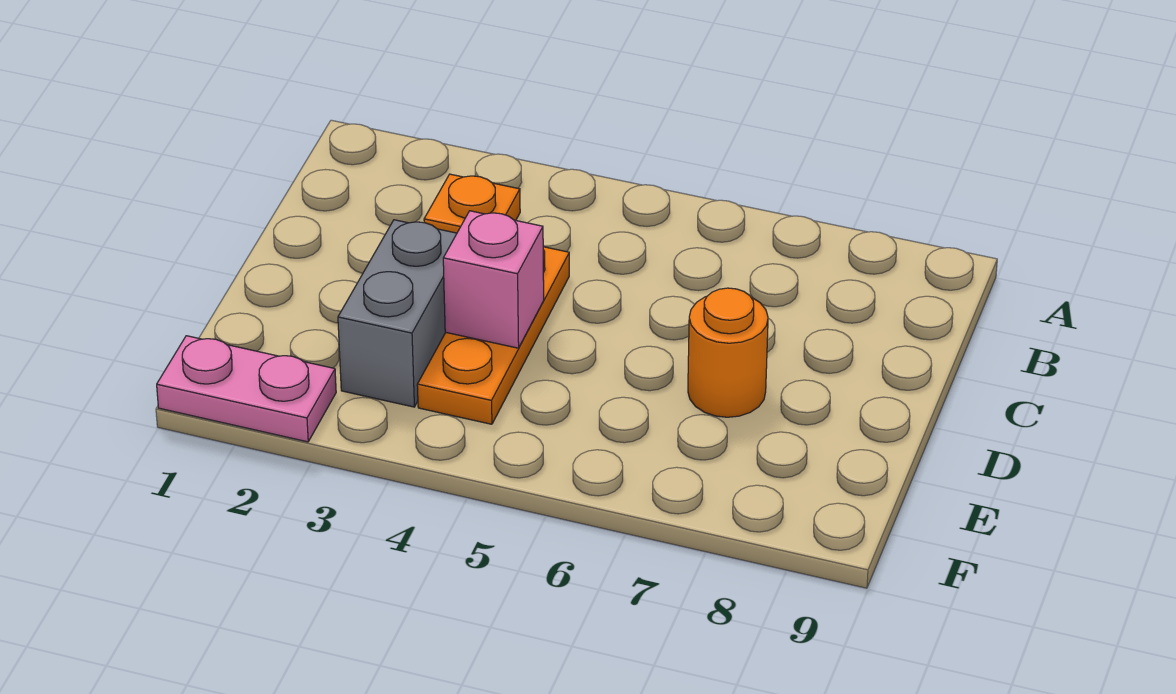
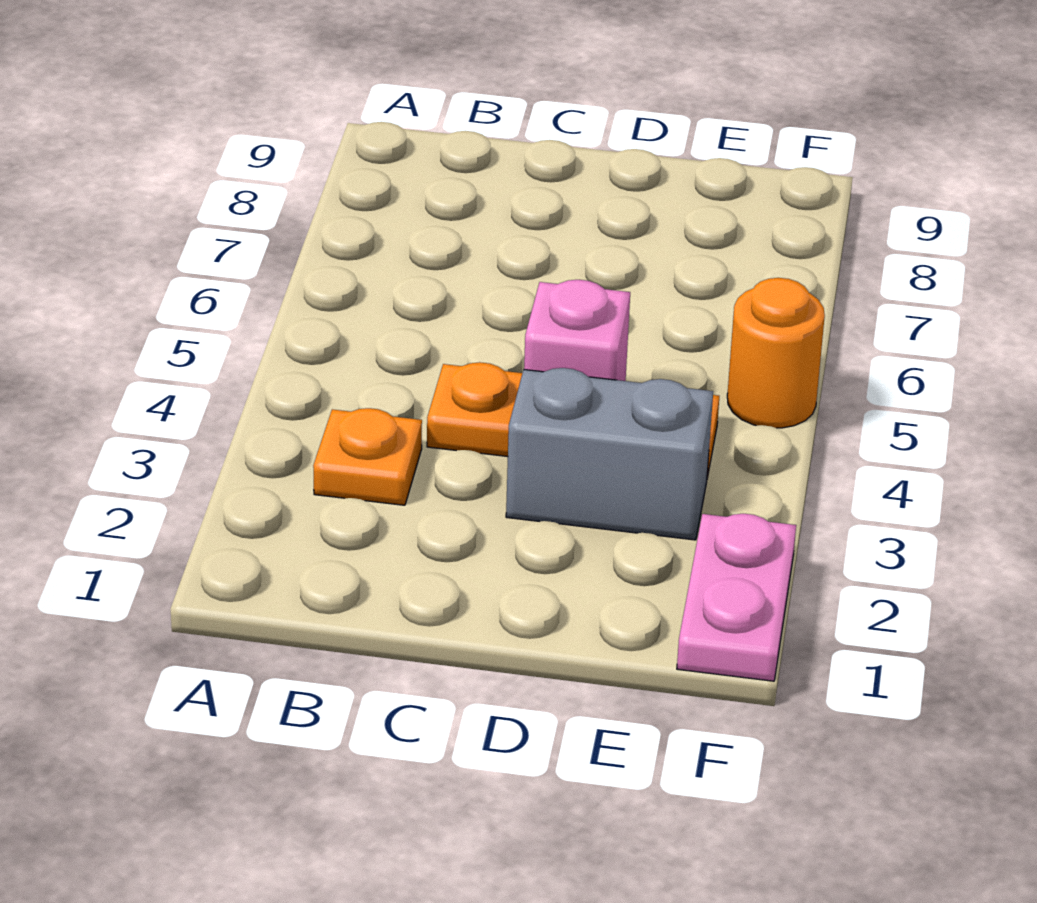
orange round brick D7 level 1 -> orange round brick F5 level 1

